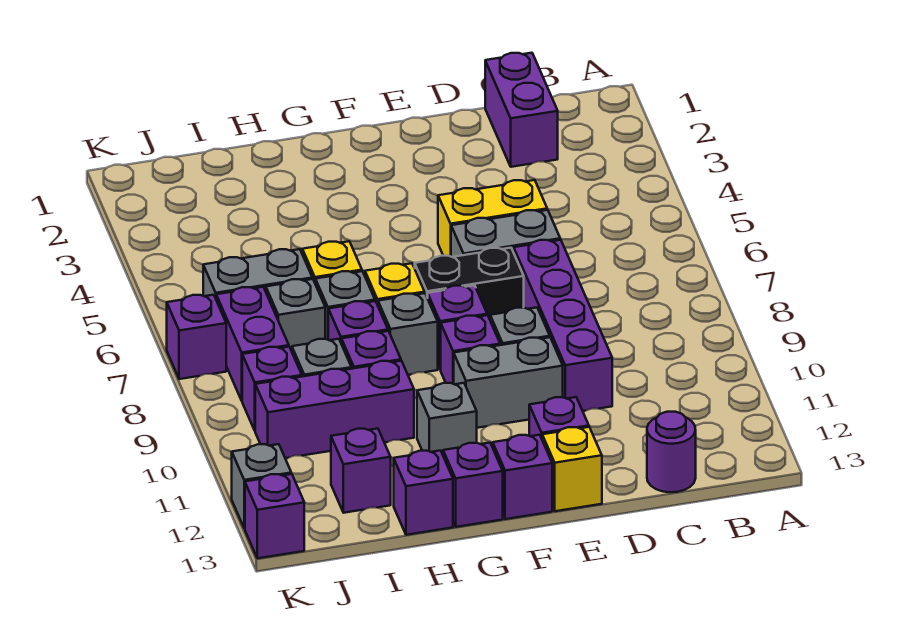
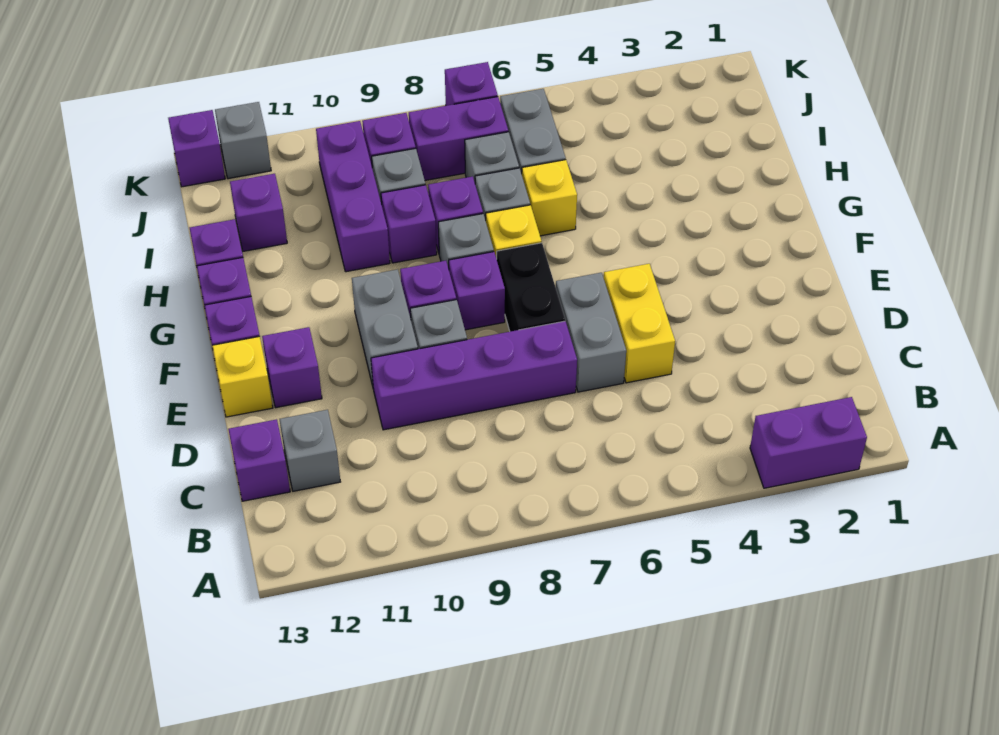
purple brick C1:C2 level 1 -> purple brick A2:A3 level 1
purple round brick C13 level 1 -> purple brick C13 level 1
grey brick G11 level 1 -> grey brick C12 level 1

